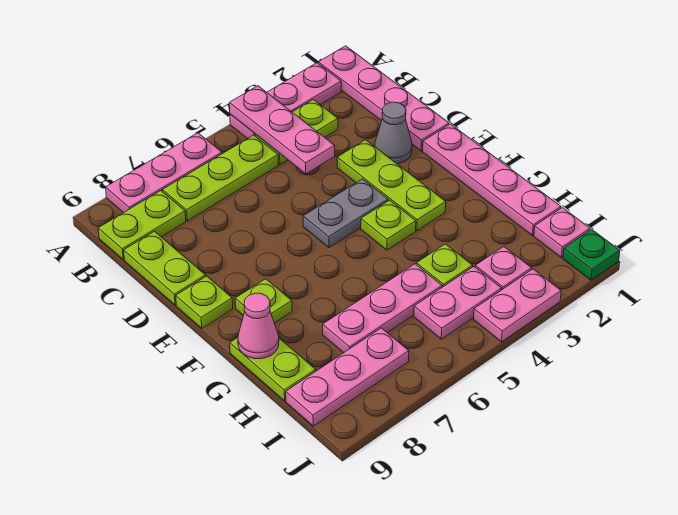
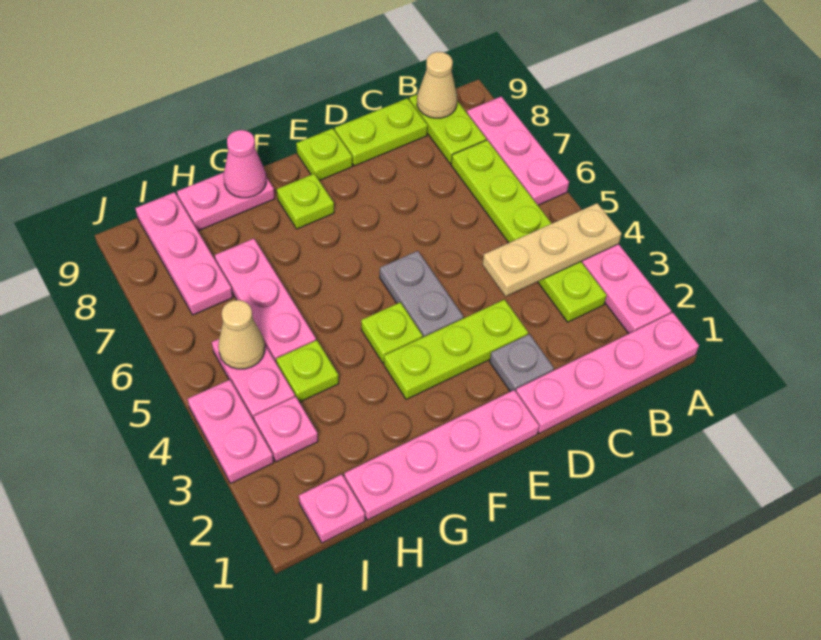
pink plate A4:C4 level 2 -> tan plate A4:C4 level 2
none -> tan cone B9 level 2
grey cone D2 level 1 -> grey plate D2 level 1
lime plate G9:H9 level 1 -> pink plate G9:H9 level 1
none -> tan cone I5 level 2
green plate J1 level 1 -> none

